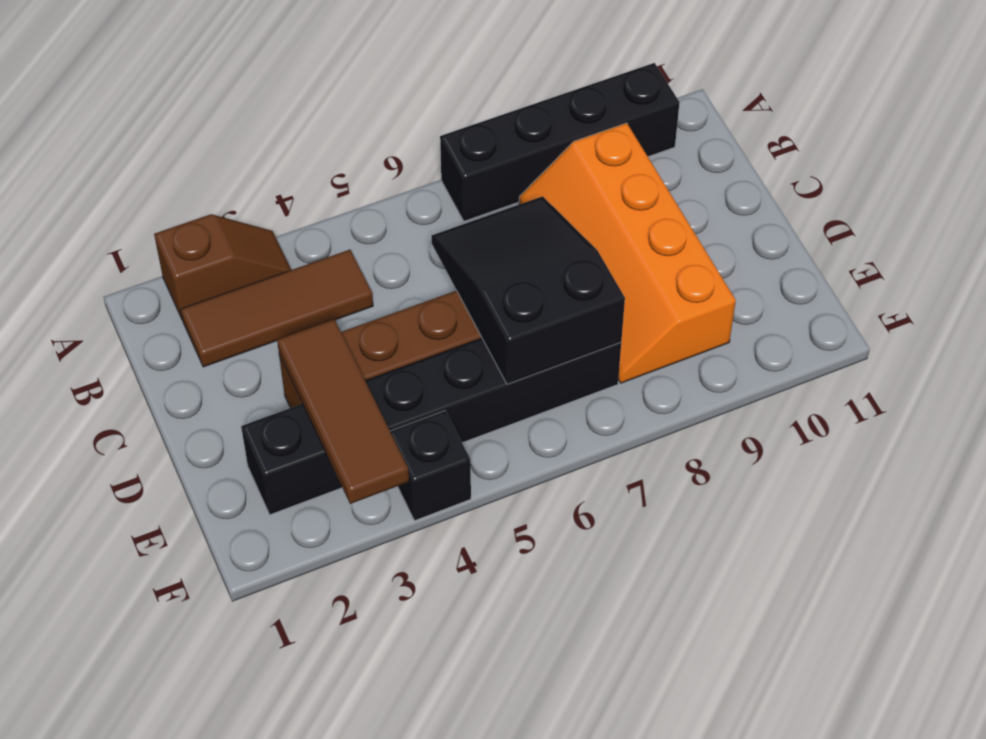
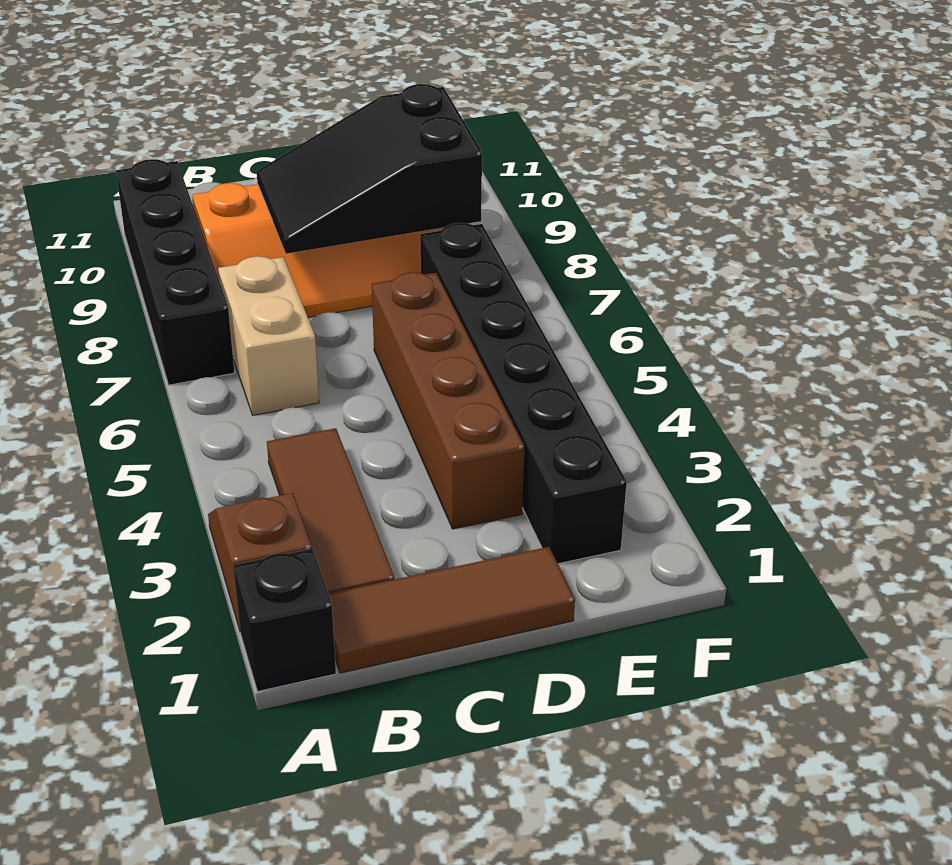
none -> tan brick B6:B7 level 1
black slope C6:E7 level 2 top E -> black slope C8:E9 level 2 top E
brown tile D3:F3 level 2 -> brown tile B1:D1 level 1
black brick F4 level 1 -> black brick A1 level 1

